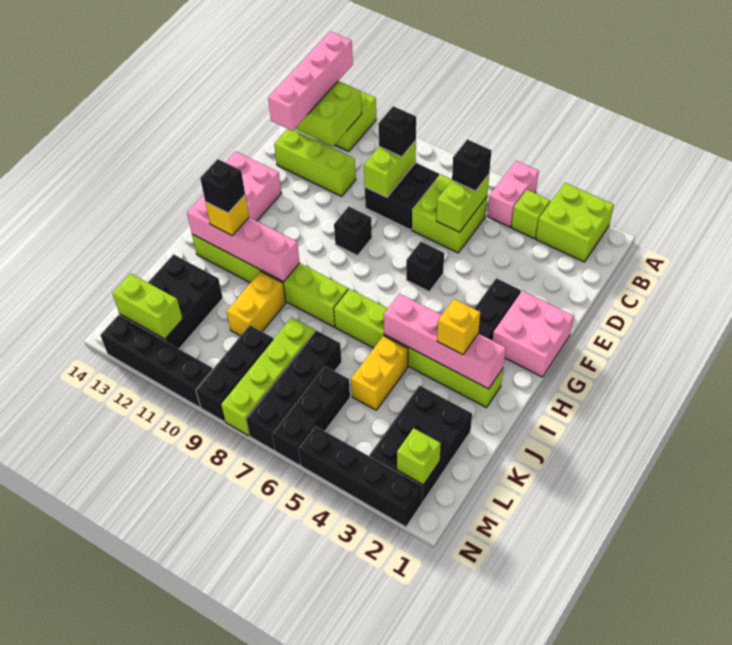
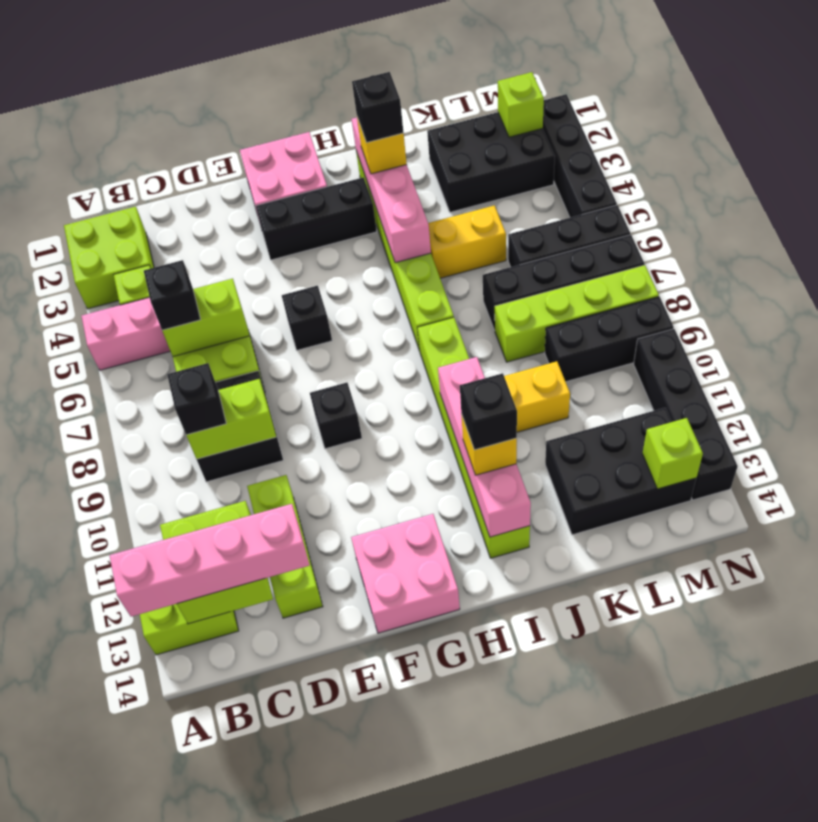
none -> black brick I3 level 4
lime brick M12:M13 level 2 -> lime brick M13 level 2

